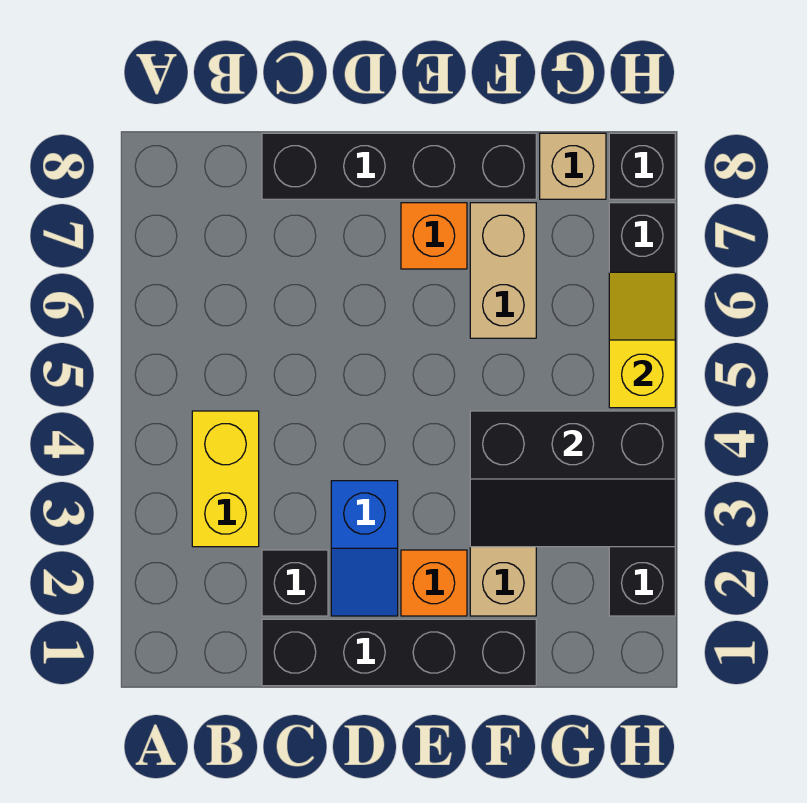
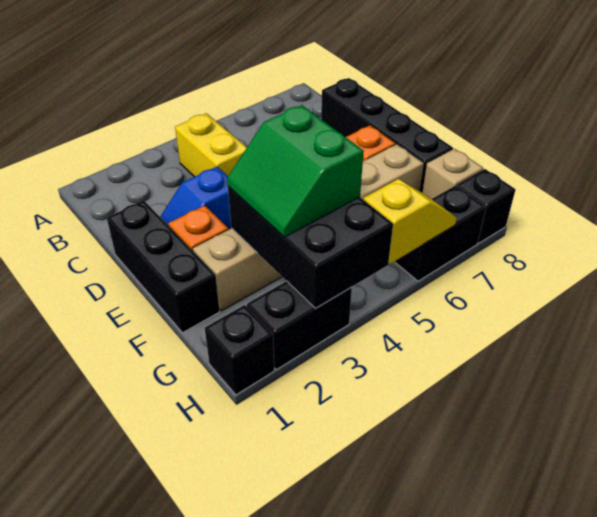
yellow brick B3:B4 level 1 -> yellow brick B4:C4 level 1
black brick C1:F1 level 1 -> black brick D1:F1 level 1
black brick C2 level 1 -> black brick H1 level 1
black slope F3:H4 level 2 top 4 -> black brick F3:H4 level 2
none -> green slope F3:G4 level 3 top 4

